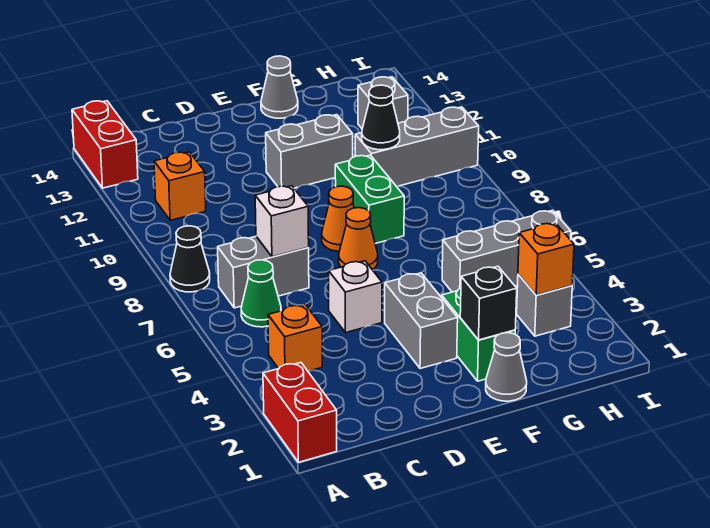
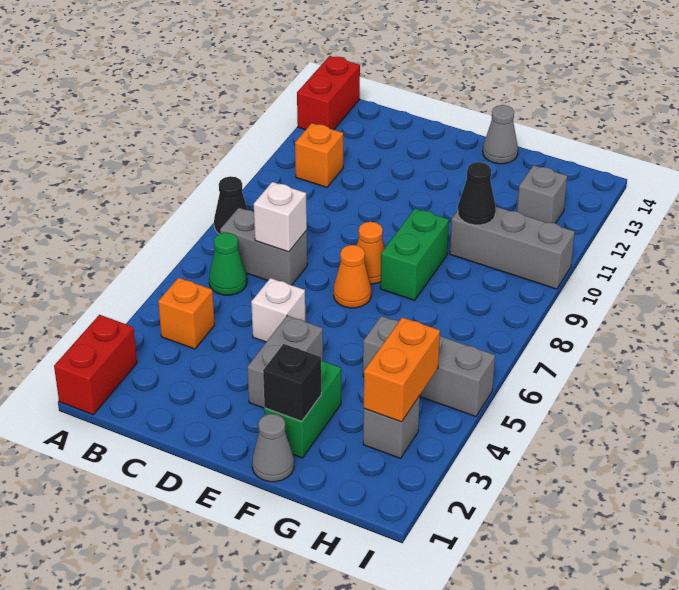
grey brick E11:F11 level 1 -> none
orange brick H3 level 2 -> orange brick H3:H4 level 2

